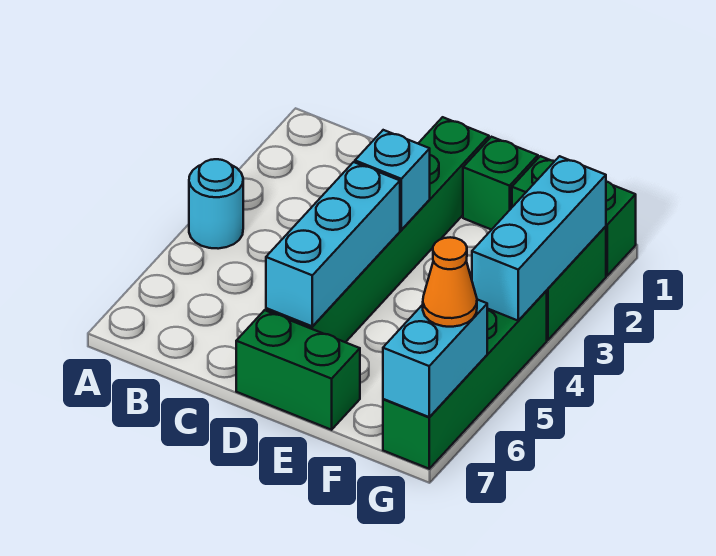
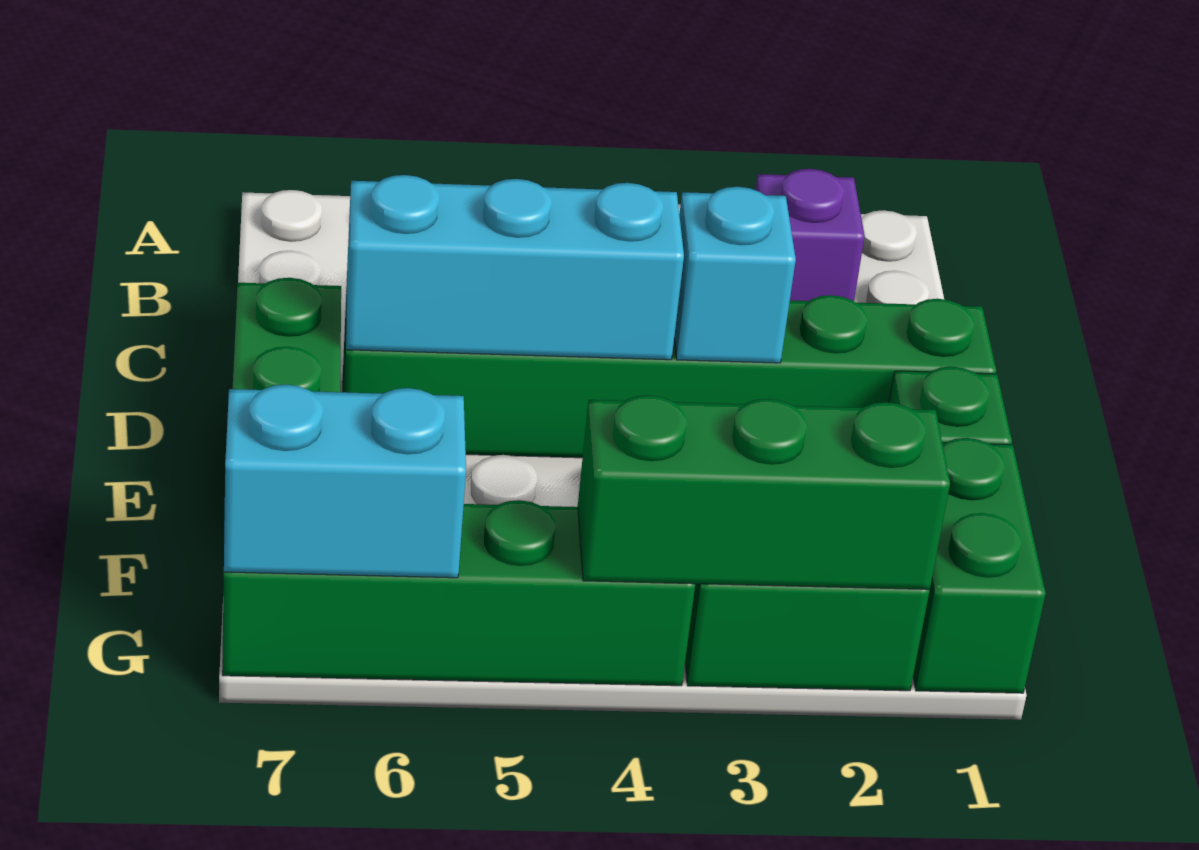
cyan round brick A4 level 1 -> none
none -> purple brick B2 level 1
cyan brick G2:G4 level 2 -> green brick G2:G4 level 2
orange cone G6 level 3 -> none

